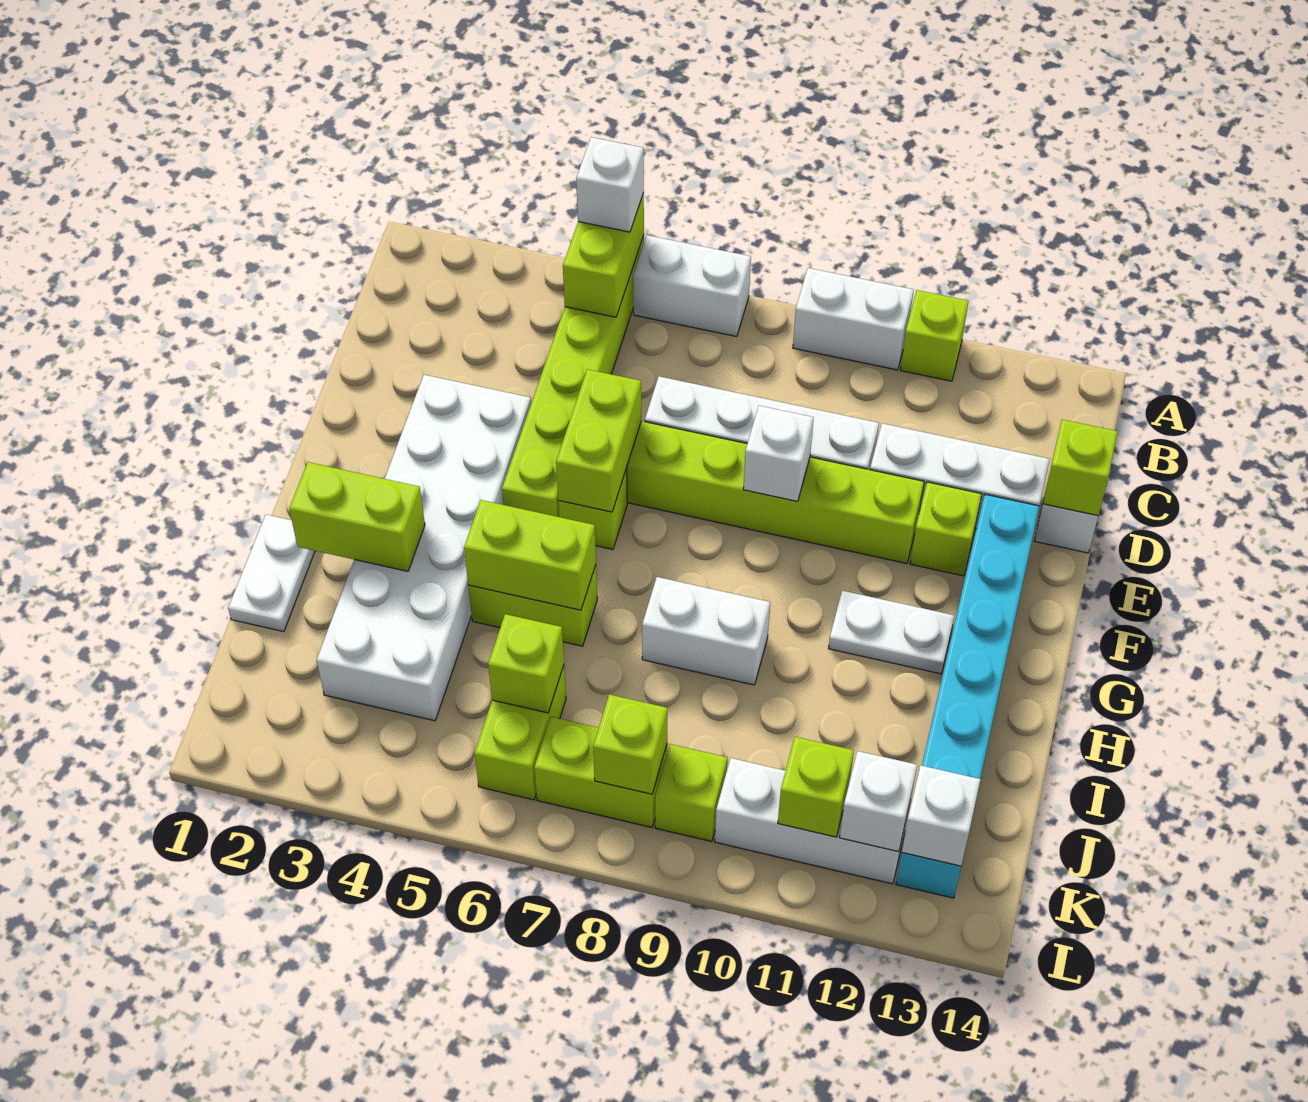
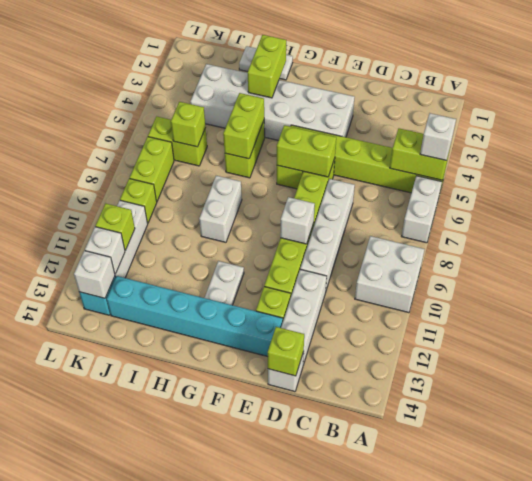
white brick A9:A10 level 1 -> white brick A9:B10 level 1
lime brick A11 level 1 -> none
lime brick K8 level 2 -> none

